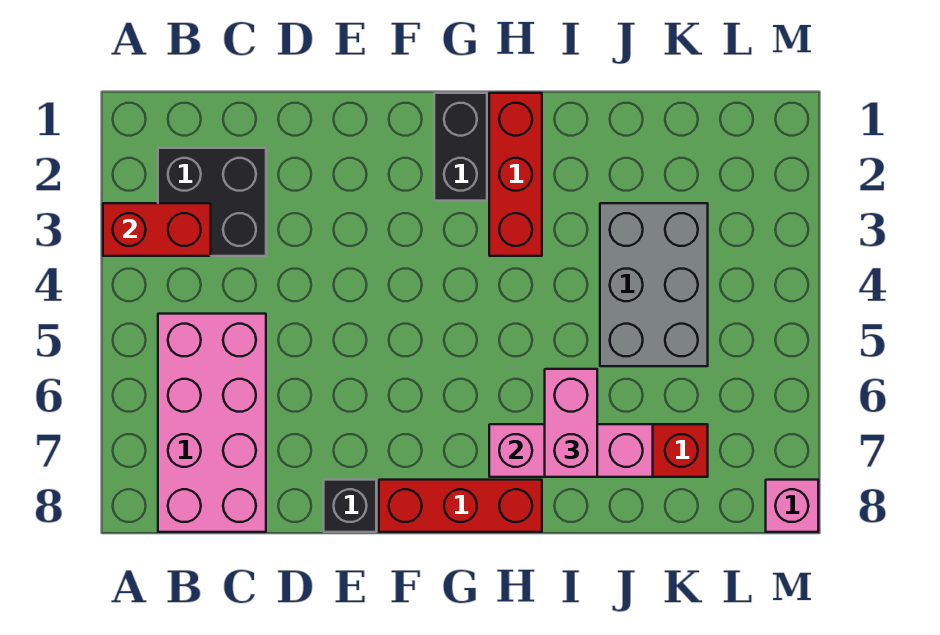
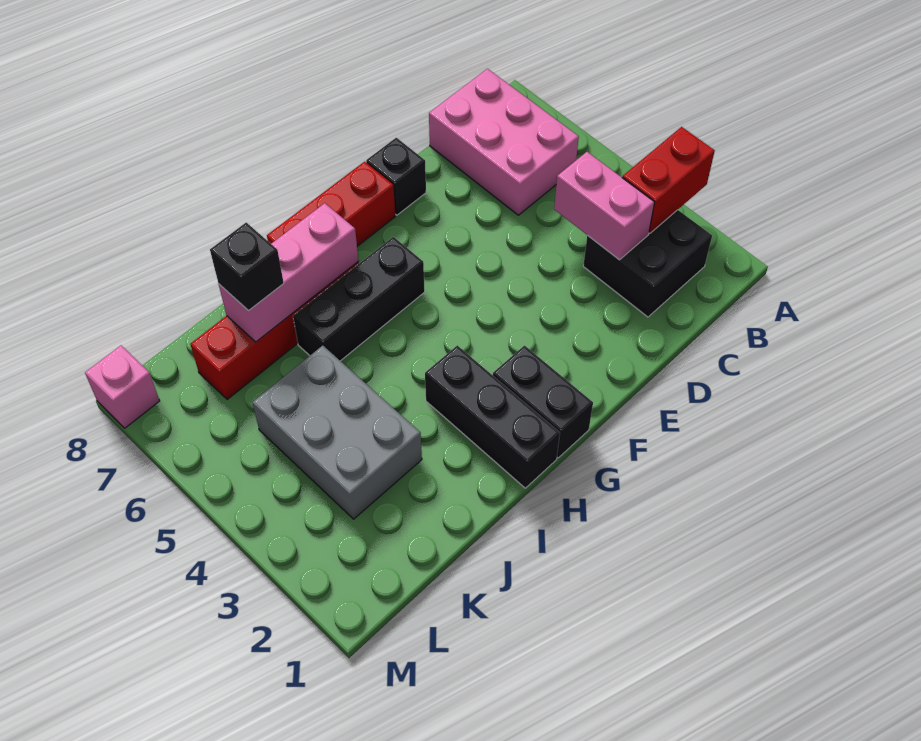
pink brick B5:C8 level 1 -> pink brick B6:C8 level 1
none -> black brick G6:I6 level 1
red brick H1:H3 level 1 -> black brick H1:H3 level 1
pink brick I6:I7 level 3 -> pink brick C3:C4 level 2
none -> black brick J7 level 3

